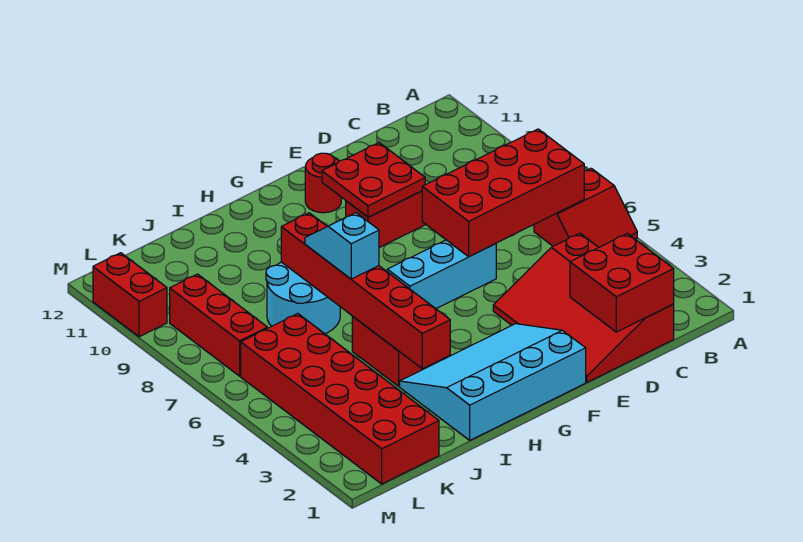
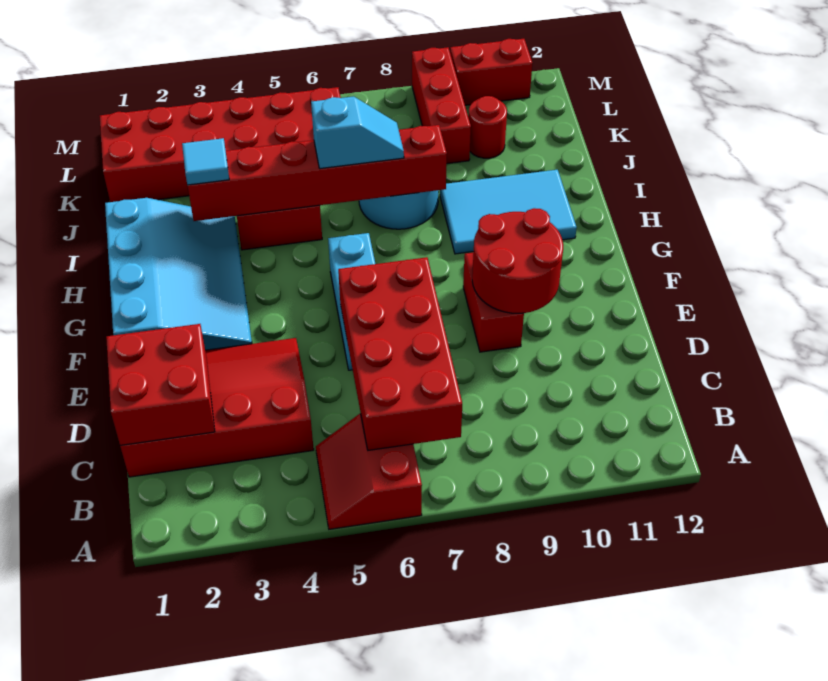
red plate E9:F10 level 2 -> red round brick E9:F10 level 2
red round brick F11 level 1 -> red round brick K10 level 1
none -> cyan tile H9:I11 level 1
none -> cyan tile I3 level 3
red brick L7:L9 level 1 -> red brick K9:M9 level 1

